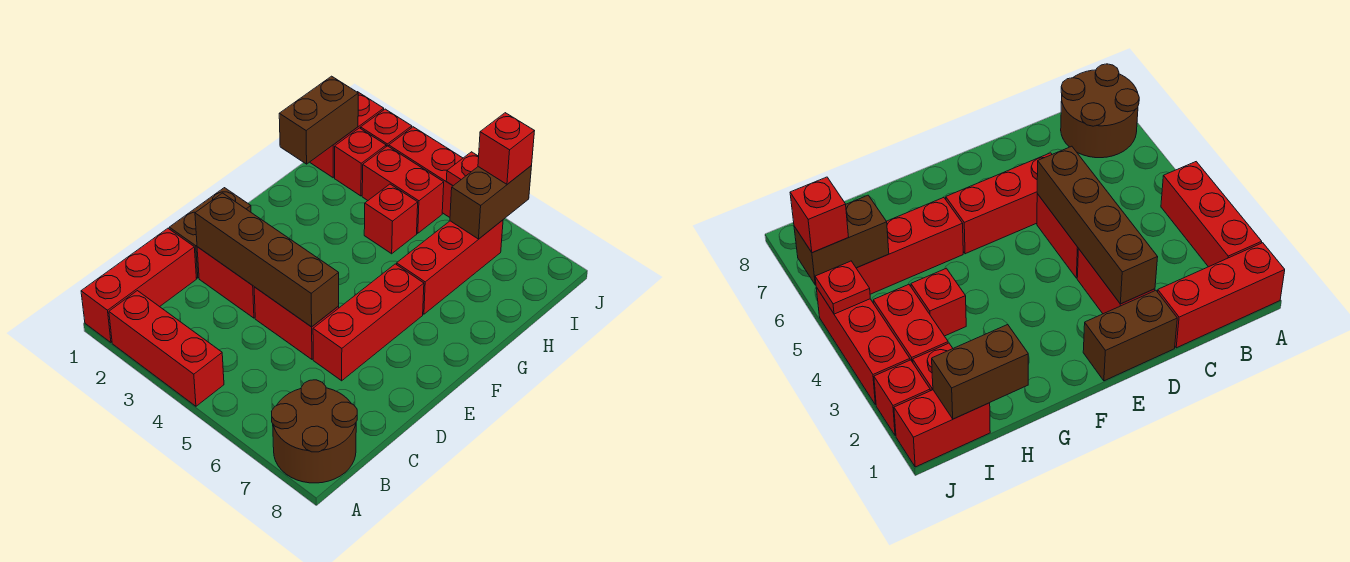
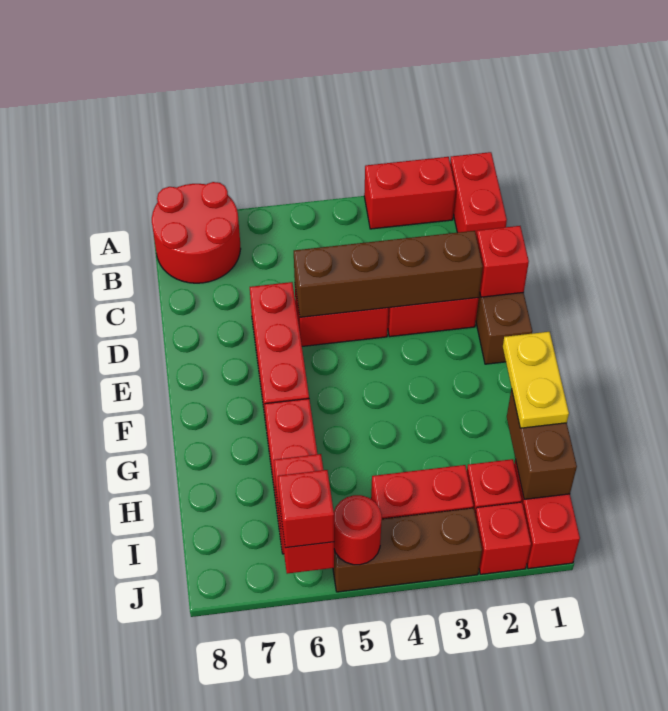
red brick A1:C1 level 1 -> red brick A1:B1 level 1
red brick A2:A4 level 1 -> red brick A2:A3 level 1
brown round brick A7:B8 level 1 -> red round brick A7:B8 level 1
none -> yellow plate G1:H1 level 3
red brick H4 level 1 -> red brick D1 level 2
brown brick I6:J6 level 2 -> red brick I6:J6 level 2
red brick J3:J5 level 1 -> brown brick J3:J5 level 1
red plate J5 level 2 -> red round brick J5 level 2

